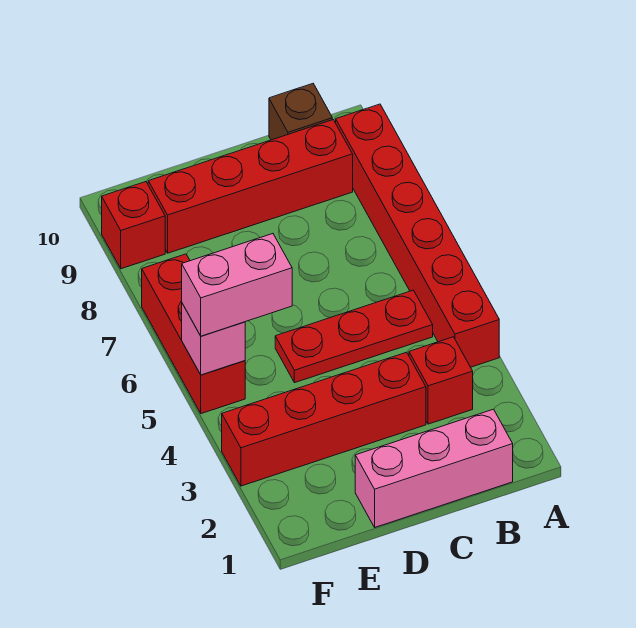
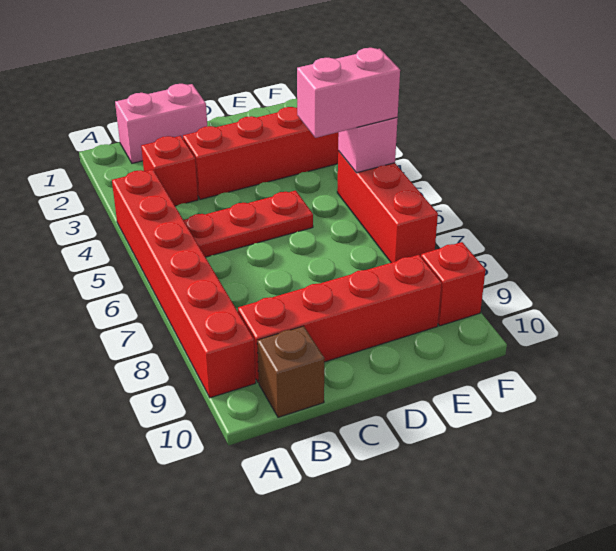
pink brick B1:D1 level 1 -> pink brick B1:C1 level 1

